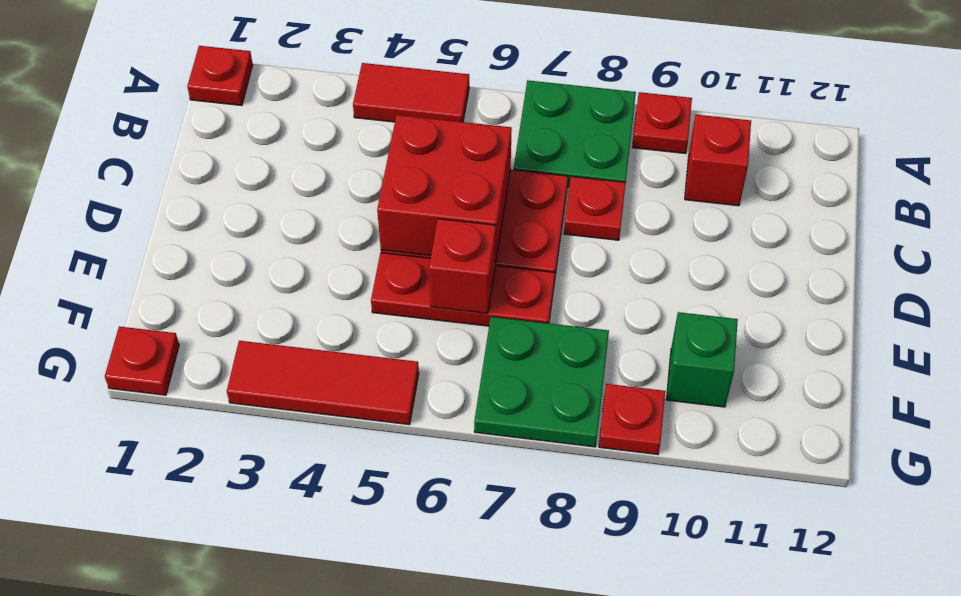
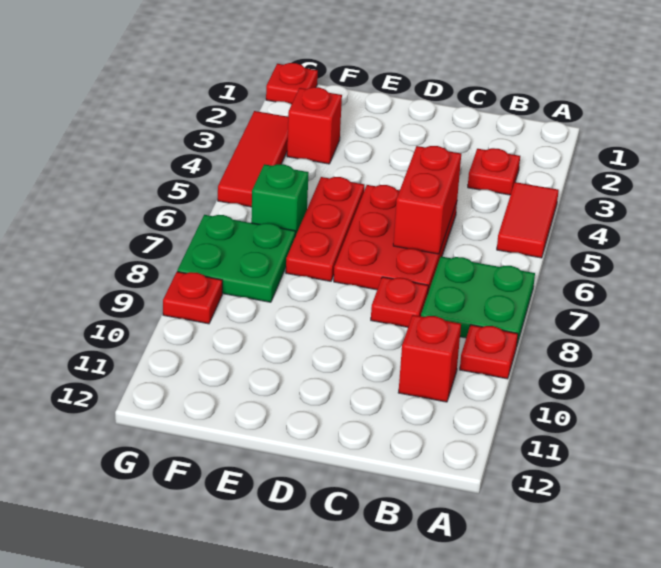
red plate A1 level 1 -> red plate B3 level 1
red brick C5:D6 level 2 -> red brick C5:C6 level 2
red brick E6 level 2 -> red brick F3 level 1
green brick F10 level 1 -> green brick F6 level 1

